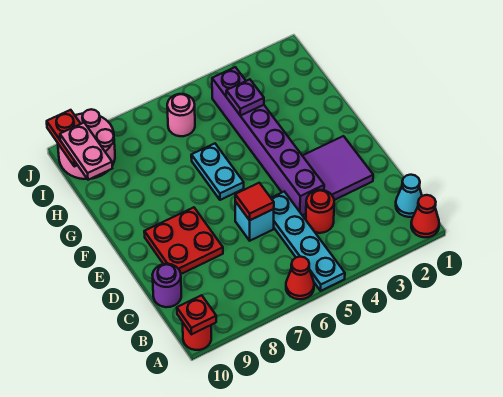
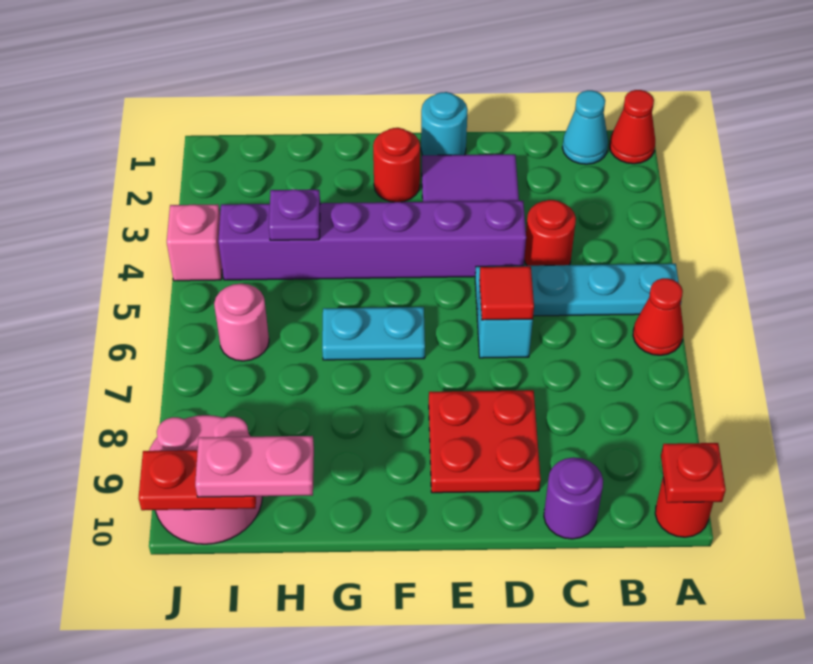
none -> cyan round brick E1 level 1
none -> red round brick F2 level 1
none -> pink brick J4 level 1

